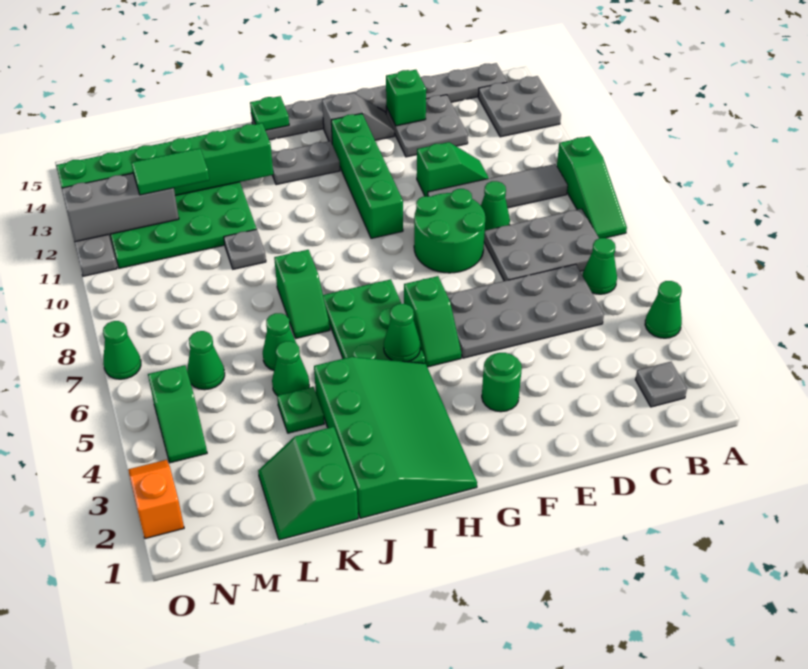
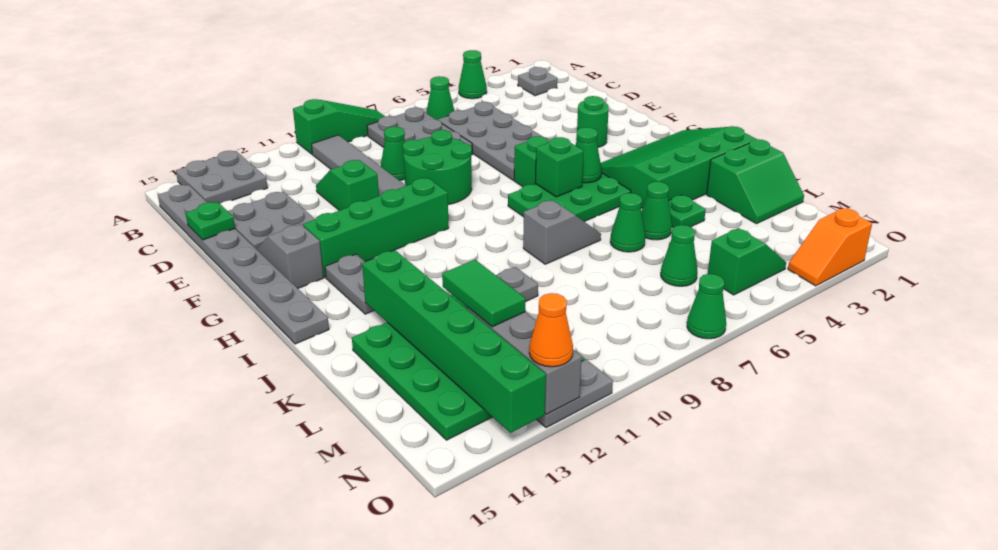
green brick E14 level 2 -> green brick H6 level 2
green plate I15 level 2 -> green plate D15 level 2
green slope J7:J8 level 1 top 8 -> grey slope J7:J8 level 1 top 8
none -> orange cone O12 level 3

